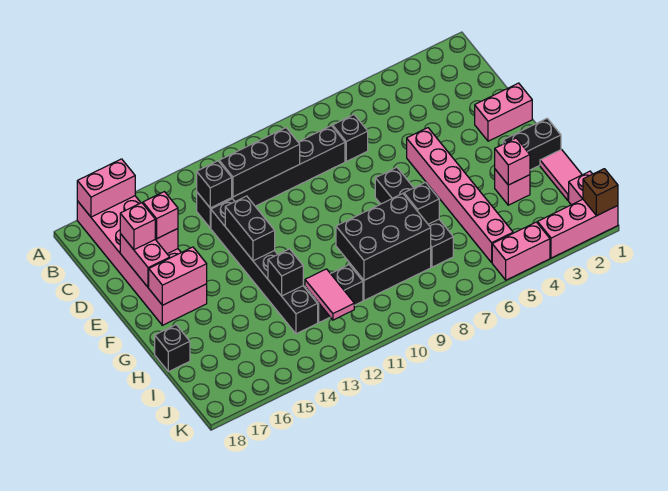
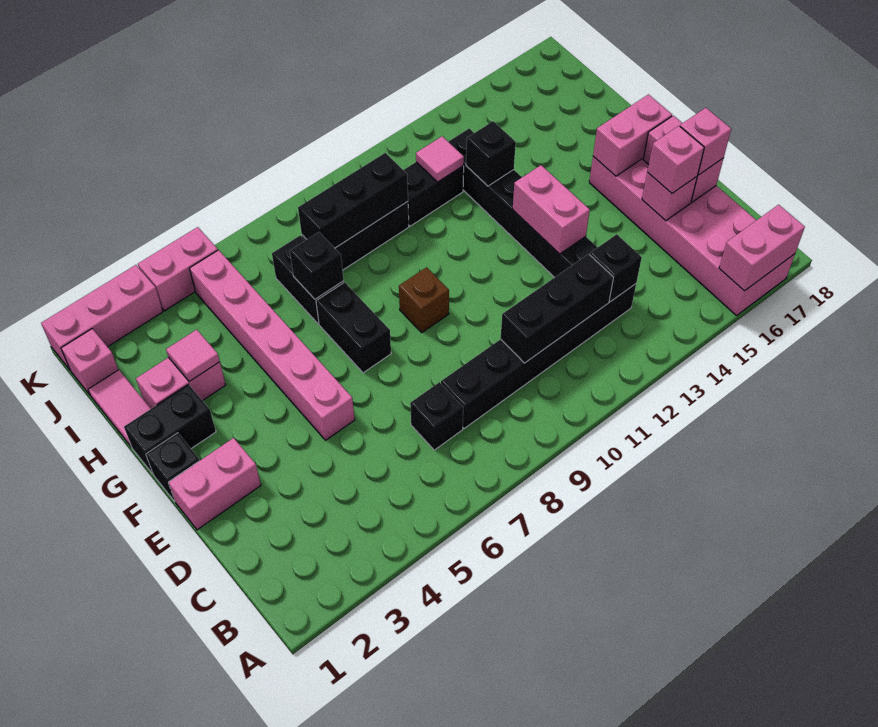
black brick E13:F13 level 2 -> pink brick E13:F13 level 2
pink brick H3 level 1 -> pink brick H2:H3 level 1
pink brick H3 level 2 -> pink tile H3 level 2
black brick H8:I10 level 2 -> black brick I8:I10 level 2
black brick H18 level 1 -> black brick F1 level 1
pink tile I12:J12 level 2 -> pink tile I12 level 2
brown brick K1 level 2 -> brown brick F9 level 1

